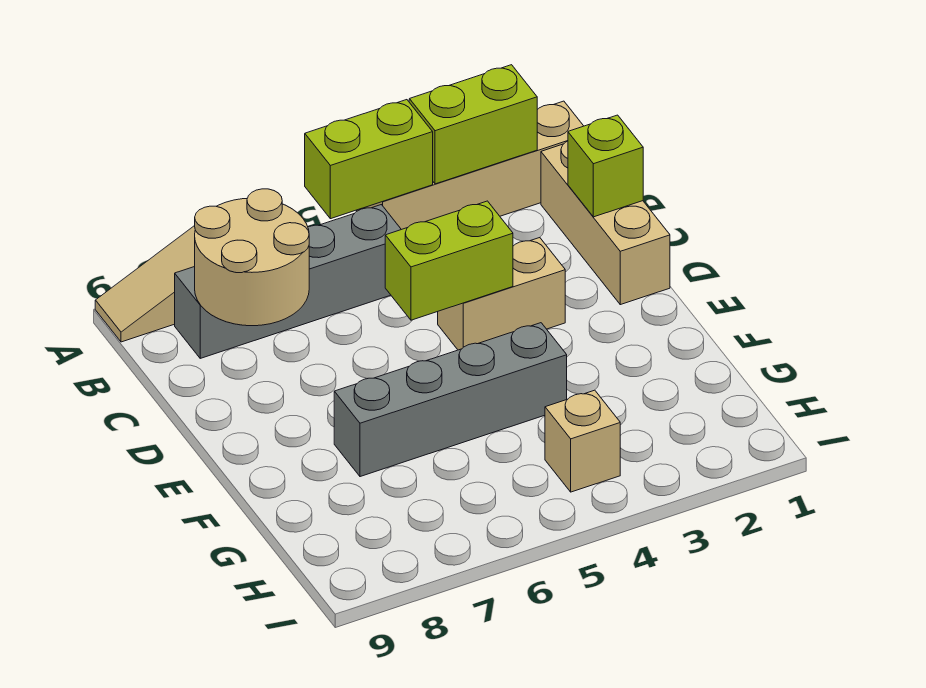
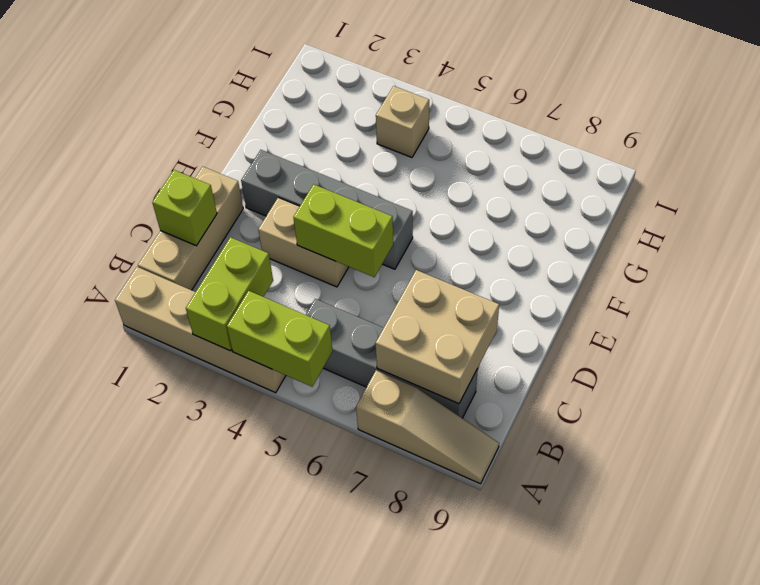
lime brick A2:A3 level 2 -> lime brick A3:B3 level 2
tan round brick B7:C8 level 2 -> tan brick B7:C8 level 2
grey brick F4:F7 level 1 -> grey brick E2:E5 level 1

